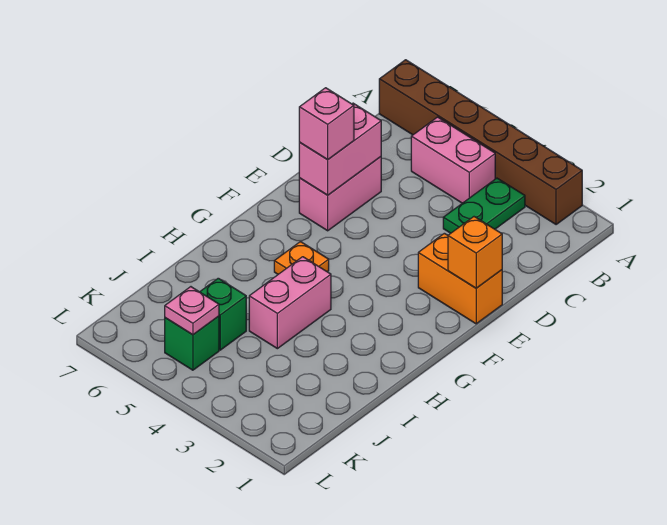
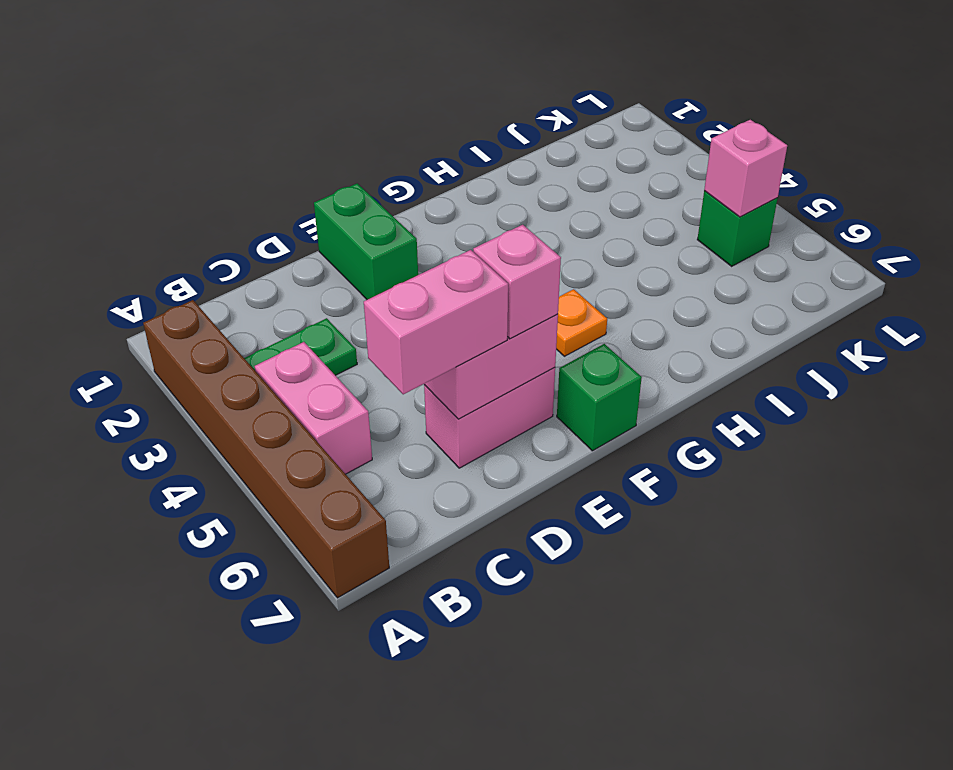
orange brick E1:E2 level 1 -> green brick E1:E2 level 1
orange brick E1 level 2 -> none
pink brick H4:I4 level 1 -> pink brick C6:D6 level 3
green brick J5 level 1 -> green brick F7 level 1
pink plate K5 level 2 -> pink brick K5 level 2

